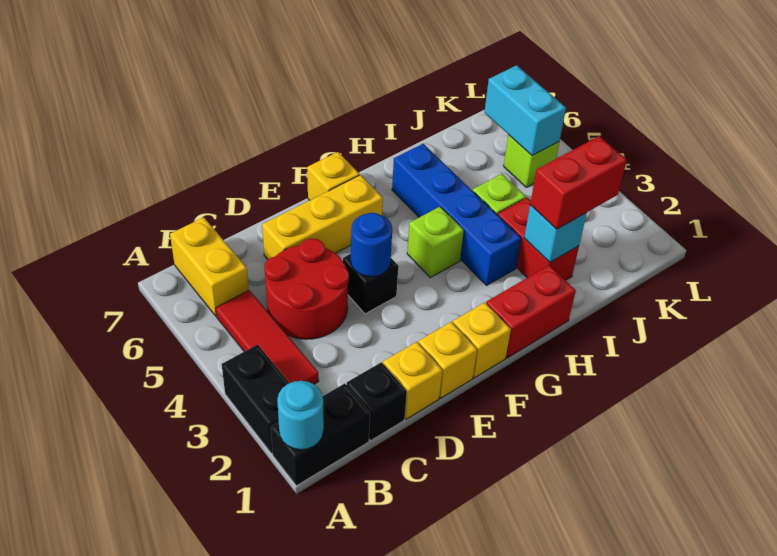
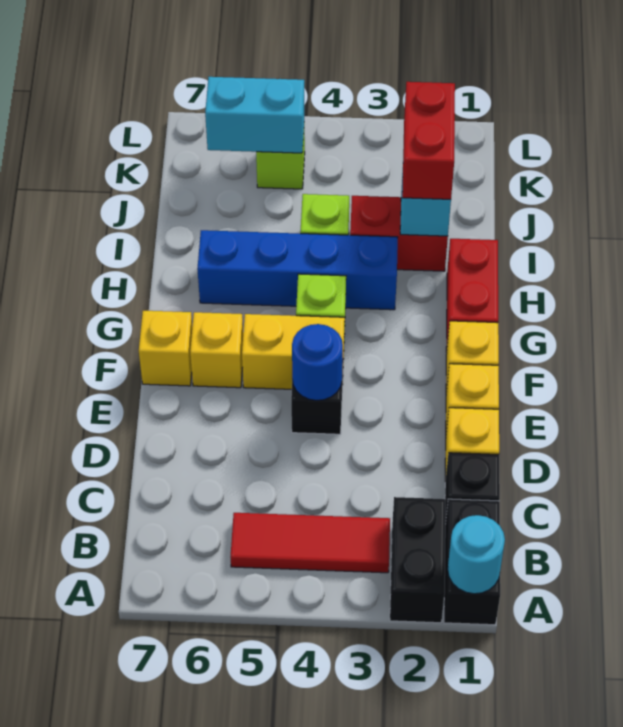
black brick A2:A3 level 1 -> black brick A2:B2 level 1
yellow brick B6:B7 level 1 -> yellow brick F4:F5 level 1
red round brick C4:D5 level 1 -> none
yellow brick D6:F6 level 1 -> yellow brick F6 level 1

